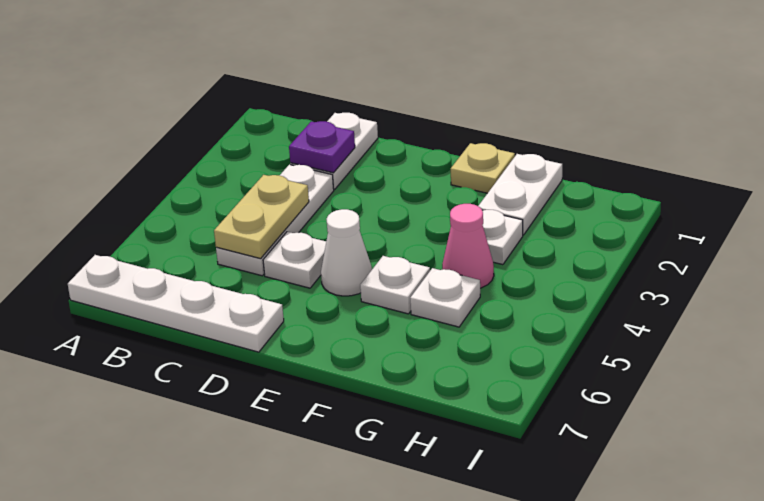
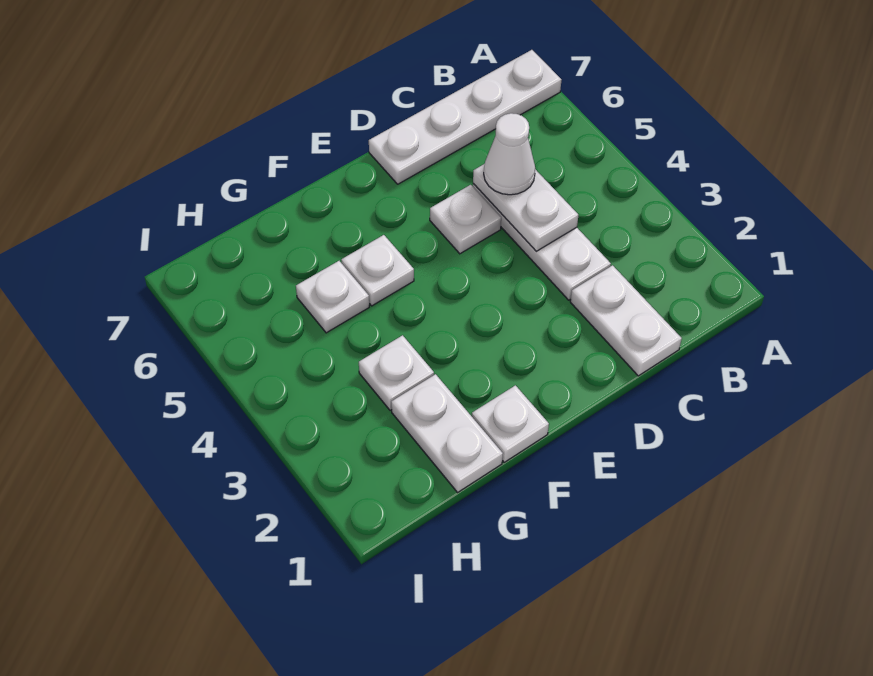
purple plate C2 level 2 -> none
tan plate C4:C5 level 2 -> white plate C4:C5 level 2
white cone E5 level 1 -> white cone C5 level 3
tan plate F1 level 1 -> white plate F1 level 1
pink cone G4 level 1 -> none

